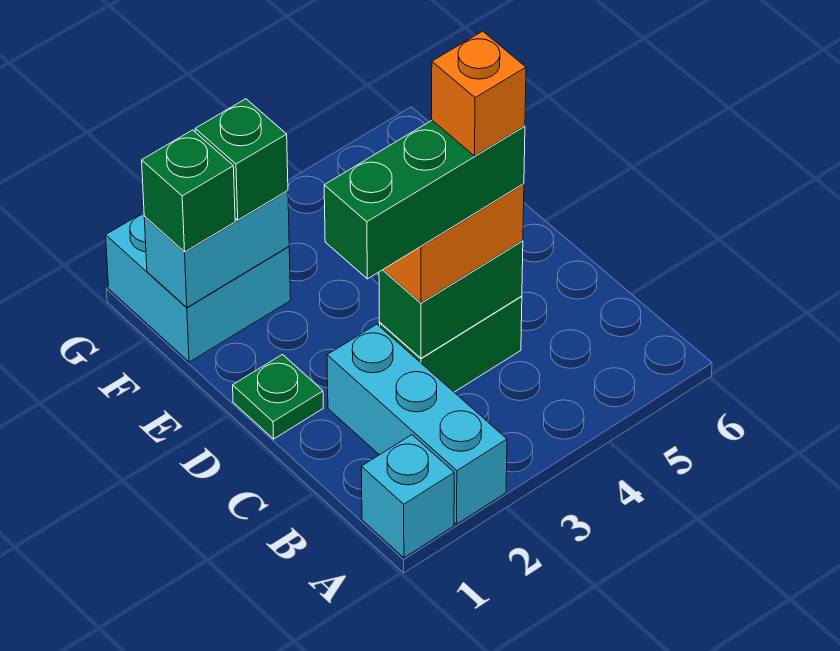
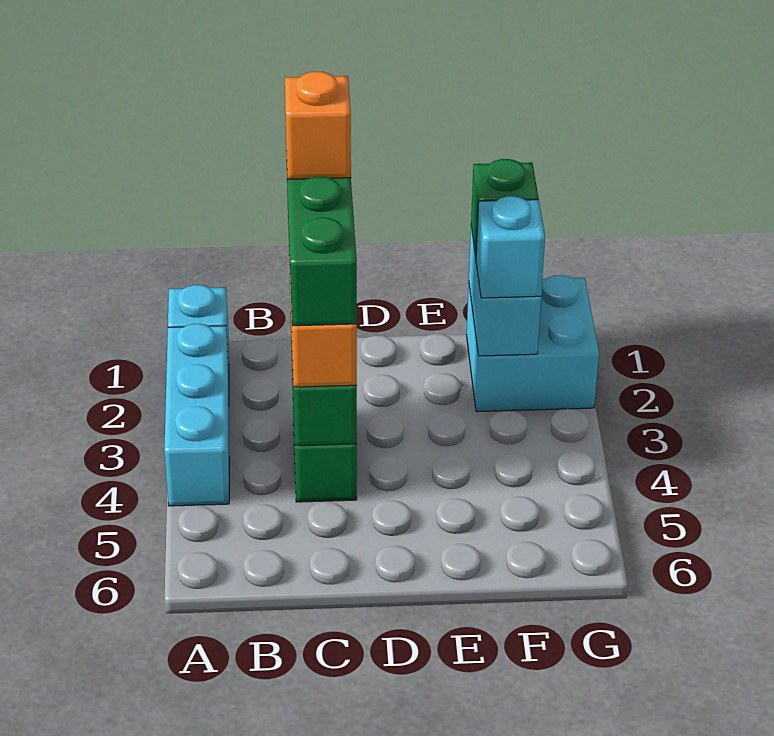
cyan brick A2:C2 level 1 -> cyan brick A2:A4 level 1
orange brick C4 level 5 -> orange brick C2 level 5
green plate D1 level 1 -> none
green brick F2 level 3 -> cyan brick F2 level 3

